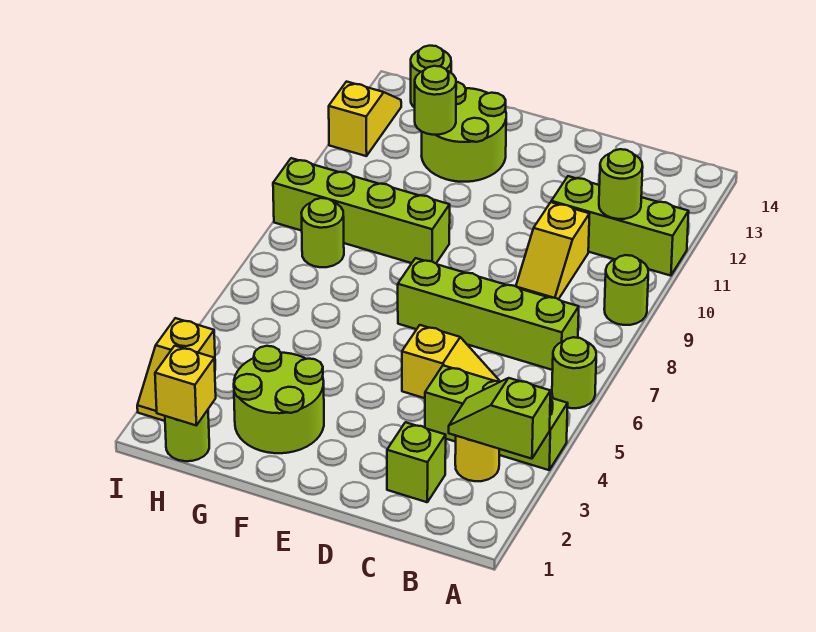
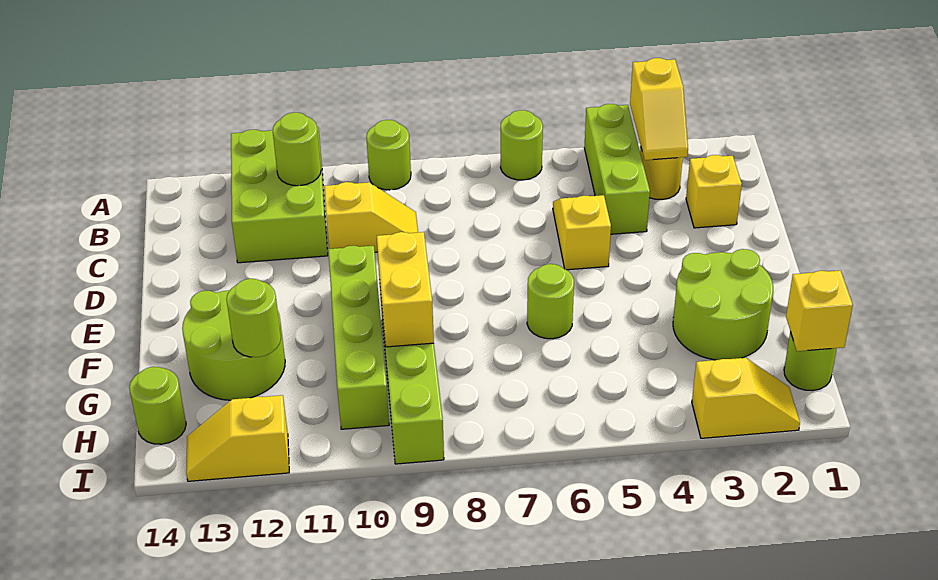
lime slope A3:B3 level 2 top A -> yellow slope A3:B3 level 2 top A
lime brick A11:C11 level 1 -> lime brick A11:C12 level 1
lime brick B7:E7 level 1 -> lime brick E10:H10 level 1
lime brick C2 level 1 -> yellow brick C2 level 1
none -> yellow brick F9:G9 level 2
lime round brick H8 level 1 -> lime round brick F6 level 1

